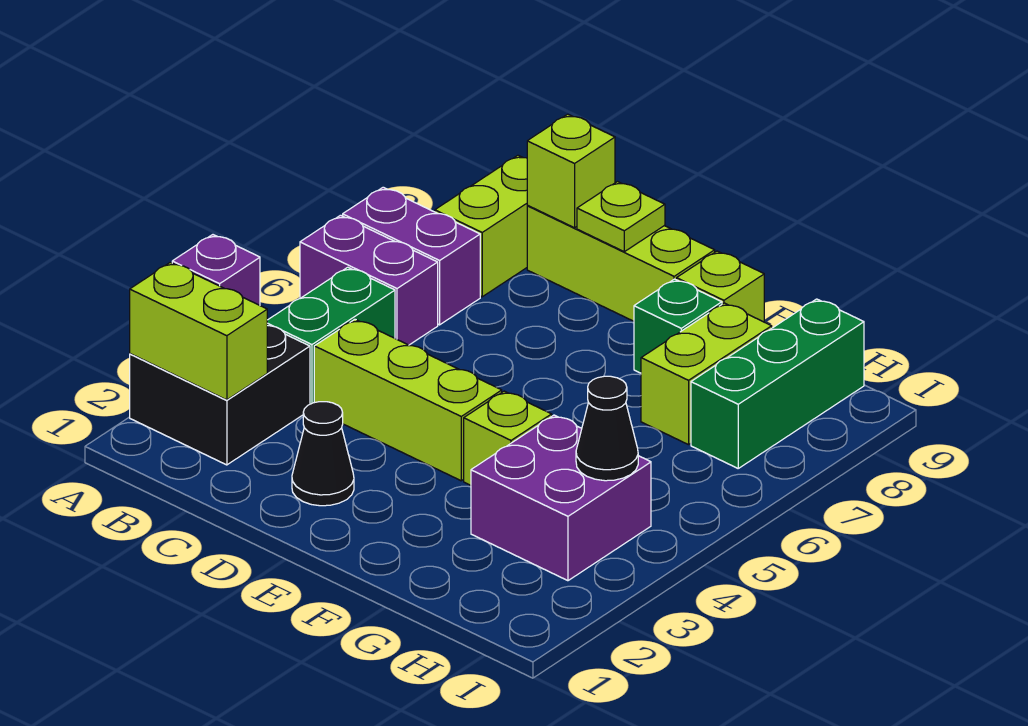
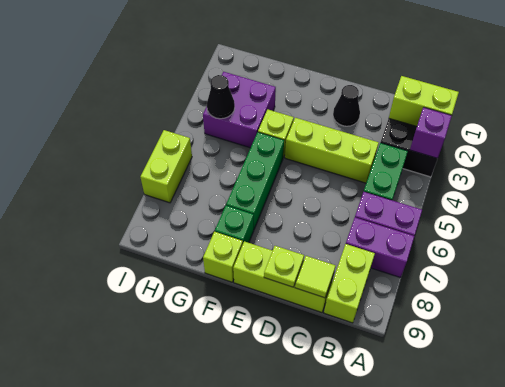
lime brick C9 level 2 -> lime tile C9 level 2
lime brick G7:G8 level 1 -> lime brick I6:I7 level 1
green brick H7:H9 level 1 -> green brick F5:F7 level 1

